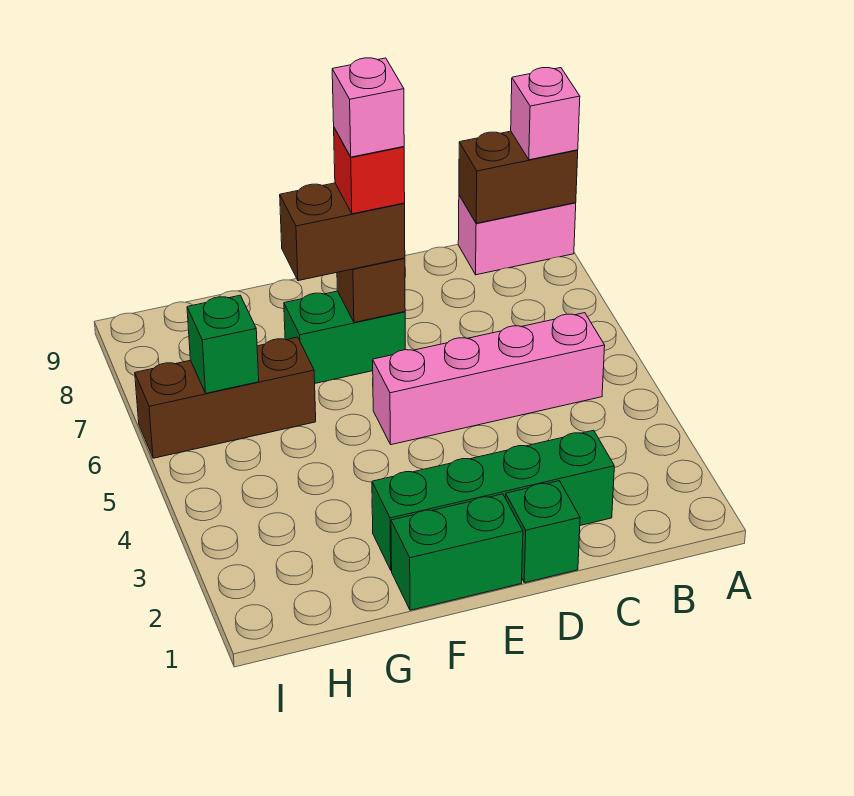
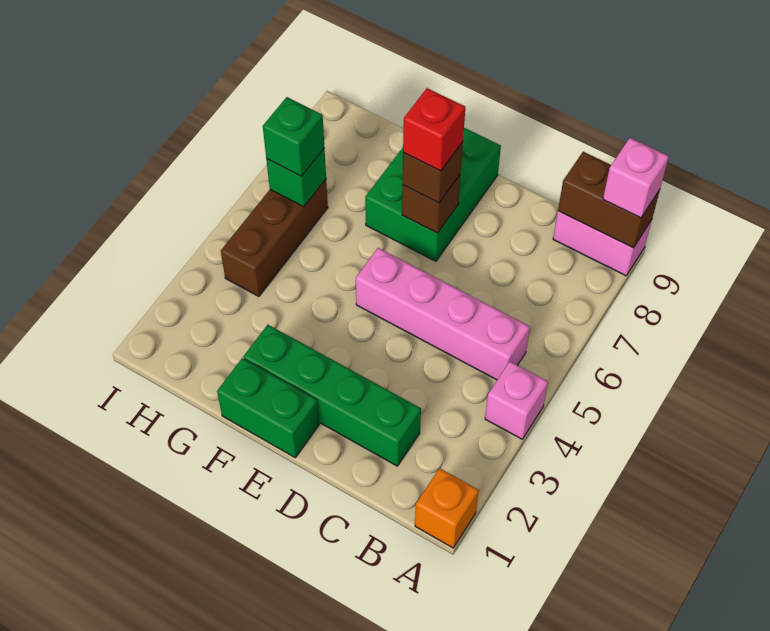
none -> orange brick A1 level 1
green brick D1 level 1 -> green brick H6 level 3
green brick E7:F7 level 1 -> green brick E7:F9 level 1
brown brick E7:F7 level 3 -> brown brick E7 level 3
pink brick E7 level 5 -> pink brick A4 level 1
brown brick G6:I6 level 1 -> brown brick H4:H6 level 1

